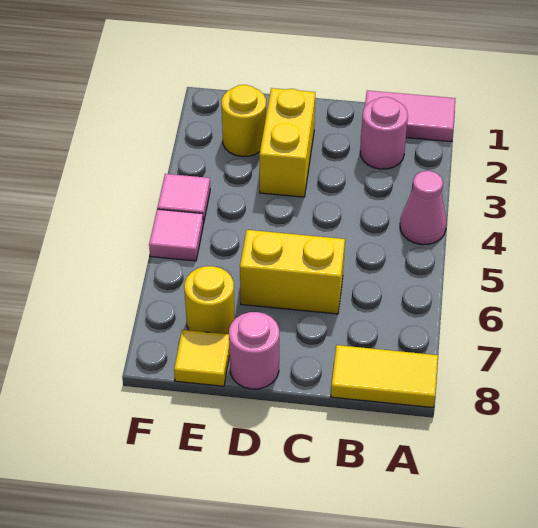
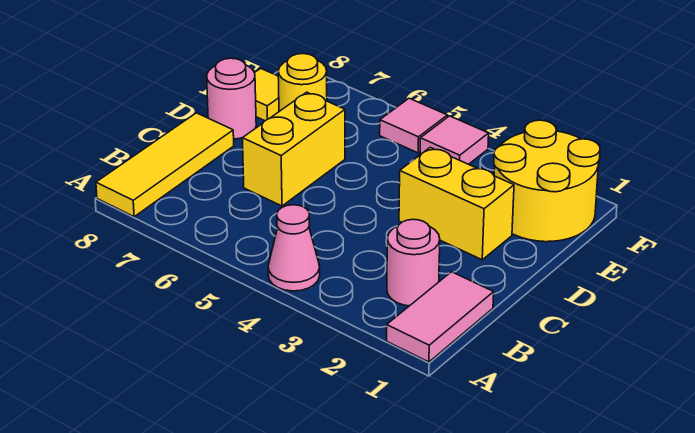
yellow tile A8:B8 level 1 -> yellow tile A8:C8 level 1
yellow round brick E2 level 1 -> yellow round brick E1:F2 level 1

